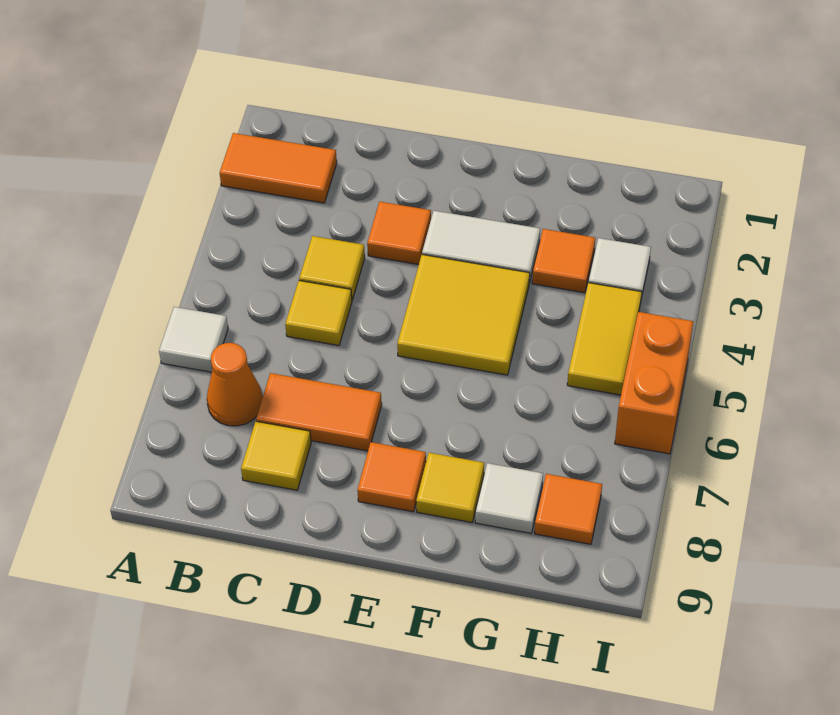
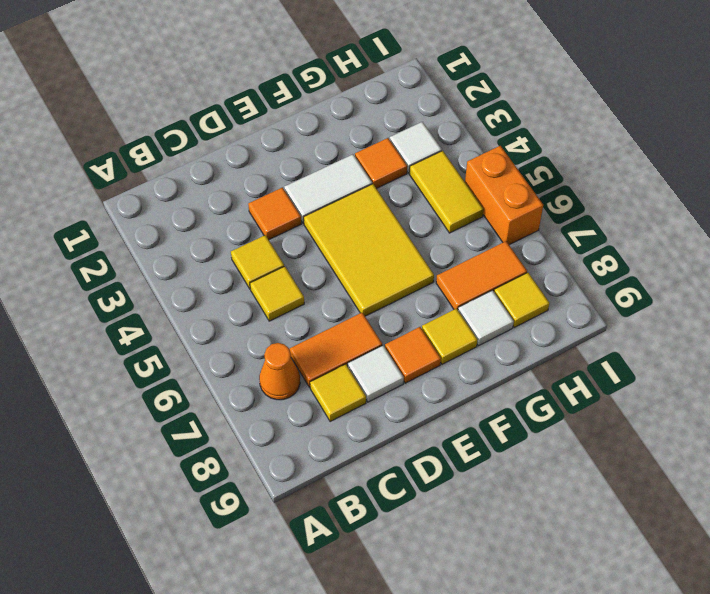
orange tile A2:B2 level 1 -> orange tile G7:H7 level 1
white tile A6 level 1 -> white tile D8 level 1
yellow tile E4:F5 level 1 -> yellow tile E4:F6 level 1
orange tile H8 level 1 -> yellow tile H8 level 1

